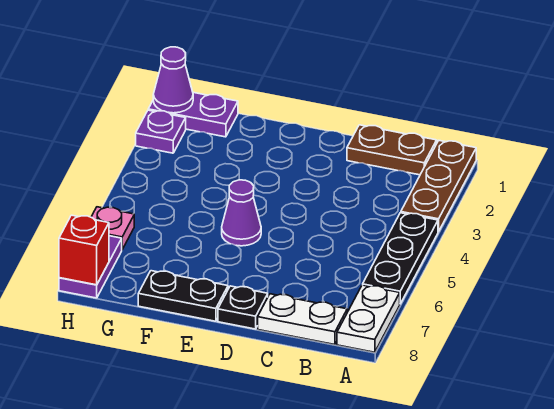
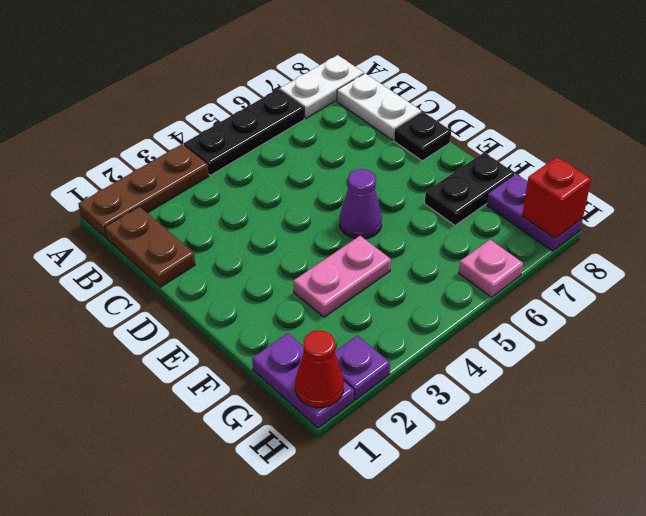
black plate E8:F8 level 1 -> black plate F7:F8 level 1
none -> pink plate F3:F4 level 1
purple cone H1 level 2 -> red cone H1 level 2
purple plate H7:H8 level 1 -> purple plate G8:H8 level 1

